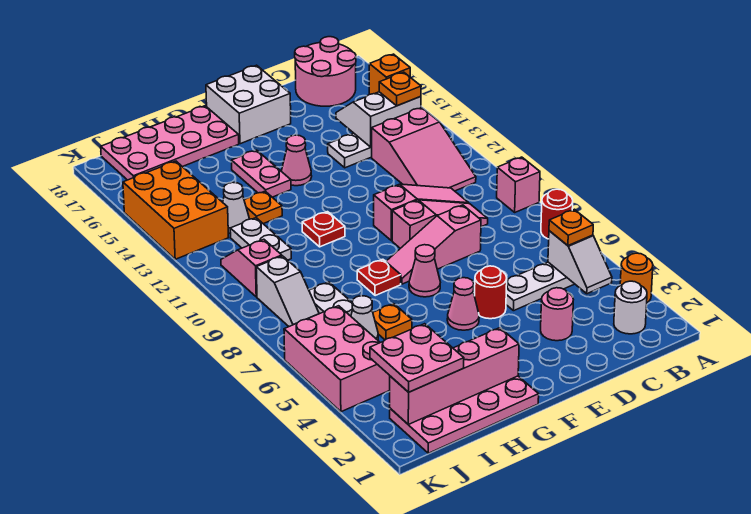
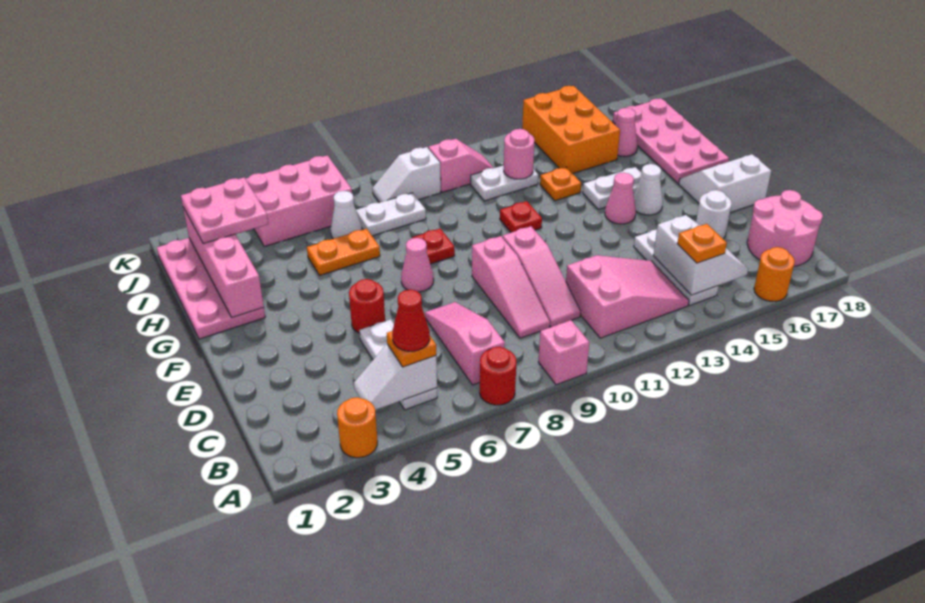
orange brick A16 level 1 -> orange round brick A16 level 1
white round brick B2 level 1 -> white round brick D16 level 1
none -> red cone B5 level 4
pink slope B11:C13 level 1 top 13 -> pink slope B11:C13 level 1 top 11
pink round brick D3 level 1 -> pink round brick I12 level 2
pink slope D8:F8 level 1 top D -> pink slope B7:D7 level 1 top B
white brick E17:F18 level 1 -> white slope E17:F18 level 1 top E
pink cone F5 level 1 -> pink cone I16 level 1
pink plate G14:G15 level 1 -> white plate G14:G15 level 1
orange plate H6 level 1 -> orange plate H5:H6 level 1
white cone I13 level 1 -> white cone F15 level 1
orange brick J13:K15 level 1 -> orange brick I14:K15 level 1

